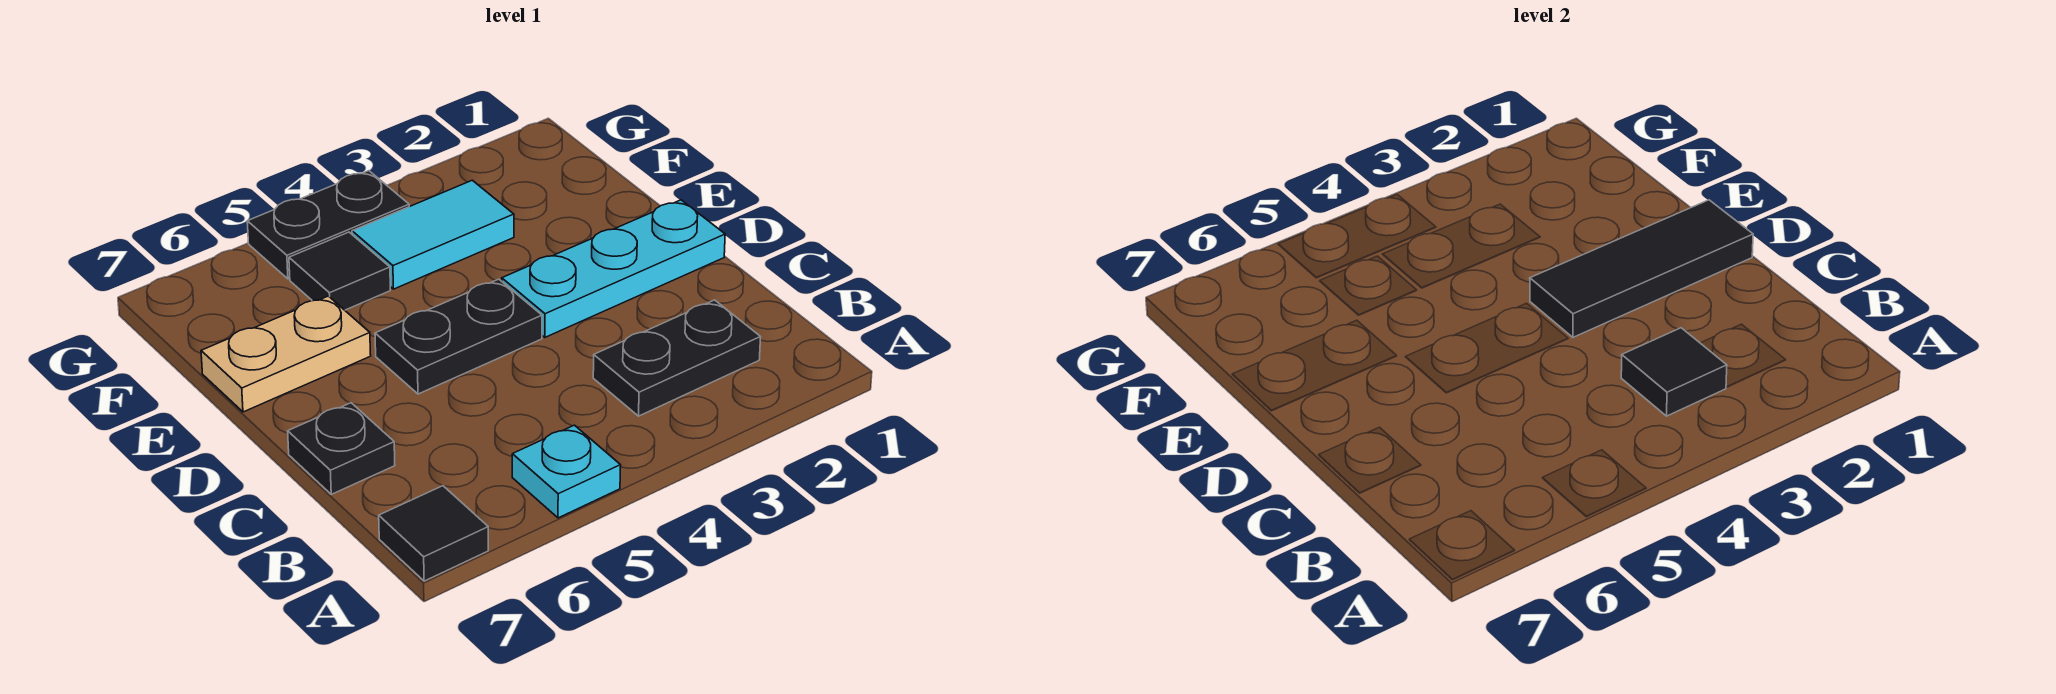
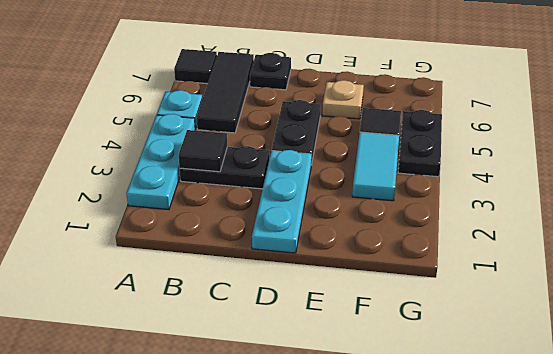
none -> cyan plate A2:A4 level 1
black plate B2:B3 level 1 -> black plate B3:C3 level 1
black tile D1:D3 level 2 -> black tile B5:B7 level 1
tan plate E6:E7 level 1 -> tan plate E6 level 1

